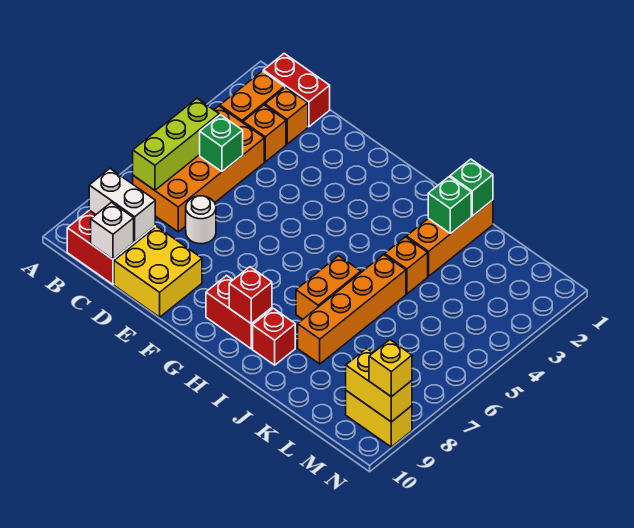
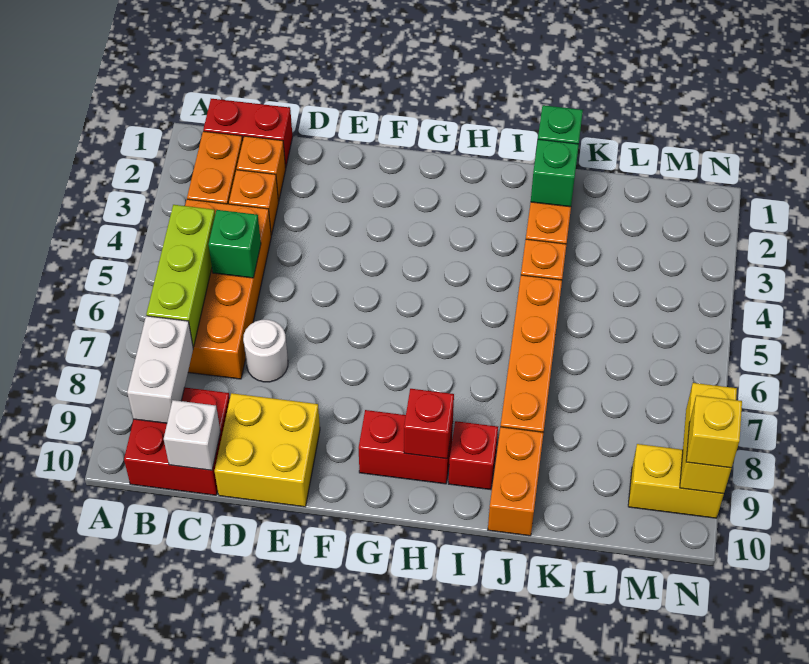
white brick B9:C9 level 2 -> white brick B8:B9 level 2
orange brick I6:I7 level 1 -> orange brick J9:J10 level 1
yellow brick M9:N9 level 2 -> yellow brick N8:N9 level 2

